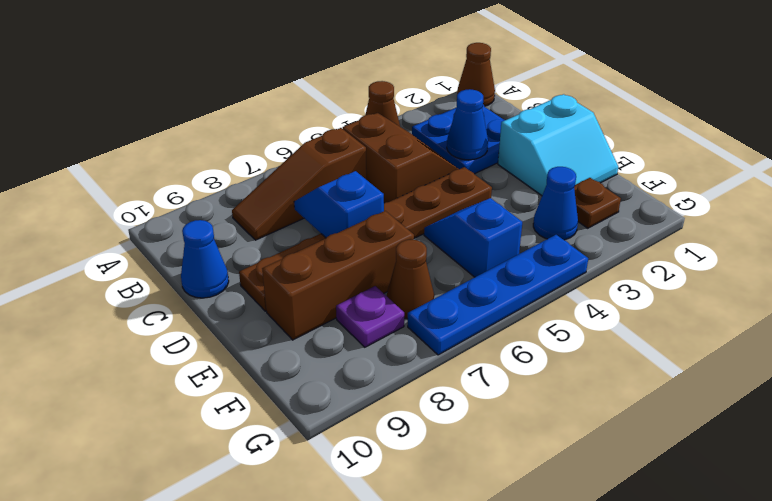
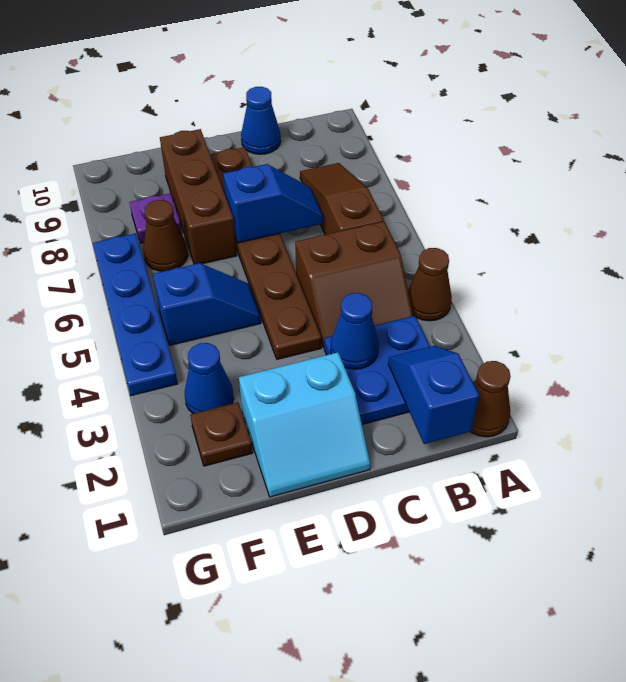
none -> blue slope B1:B2 level 2 top 1
cyan slope D1:E2 level 1 top D -> cyan slope D1:E2 level 1 top 2

